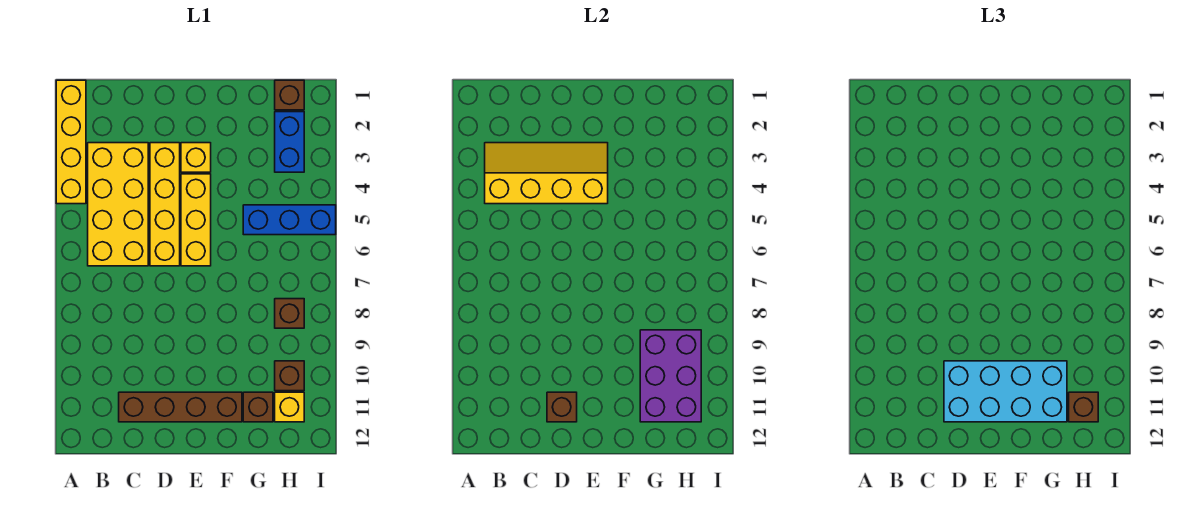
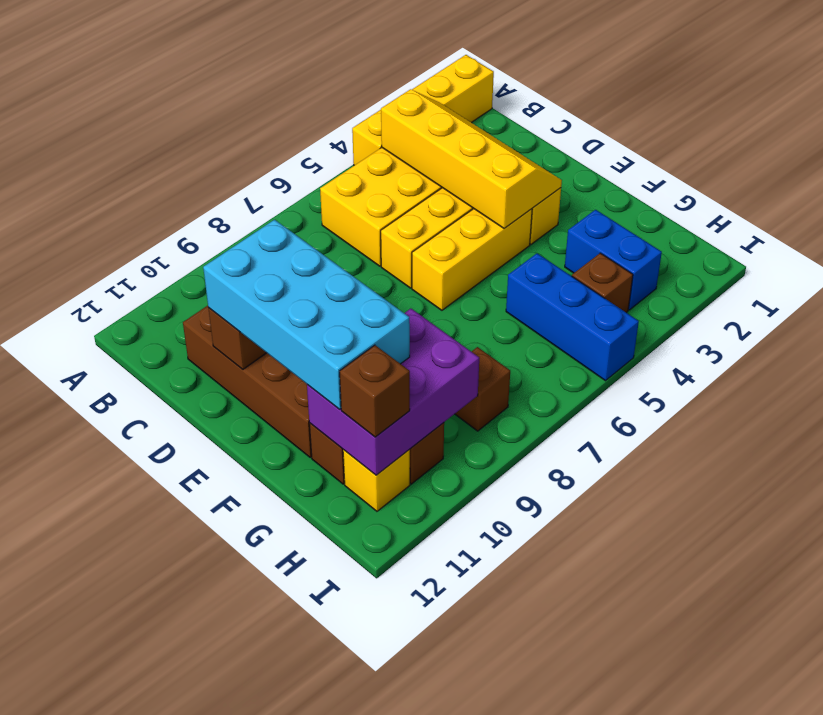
brown brick H1 level 1 -> brown brick H4 level 1
blue brick H2:H3 level 1 -> blue brick G3:H3 level 1

